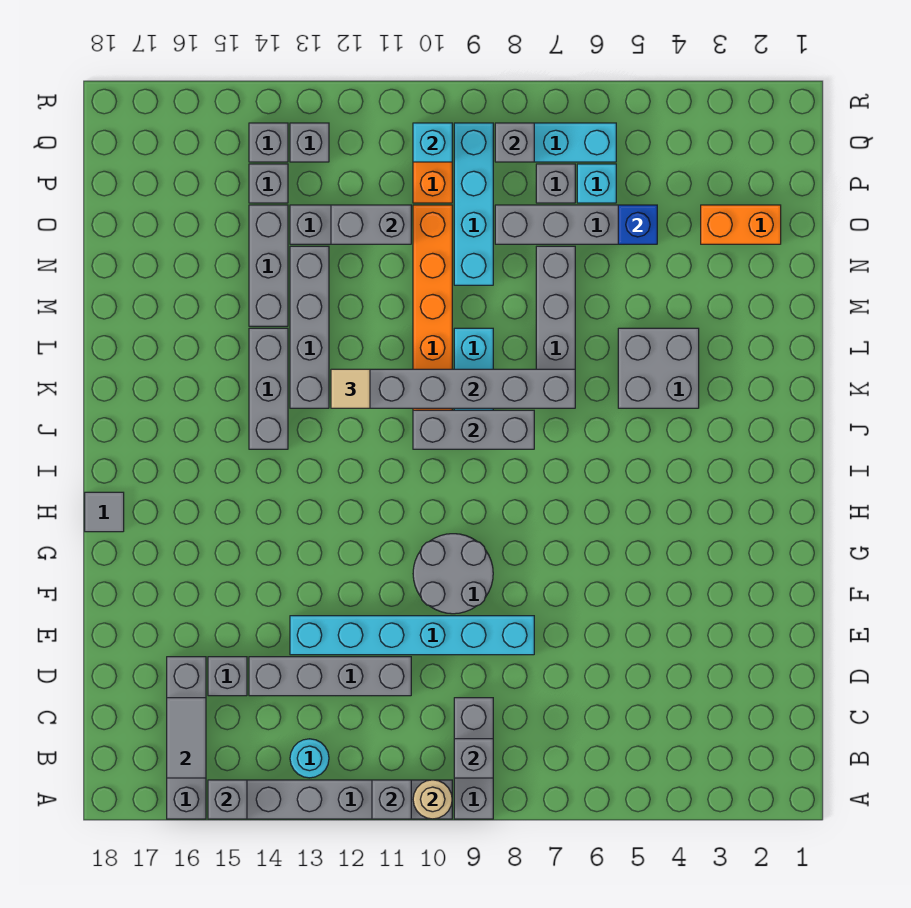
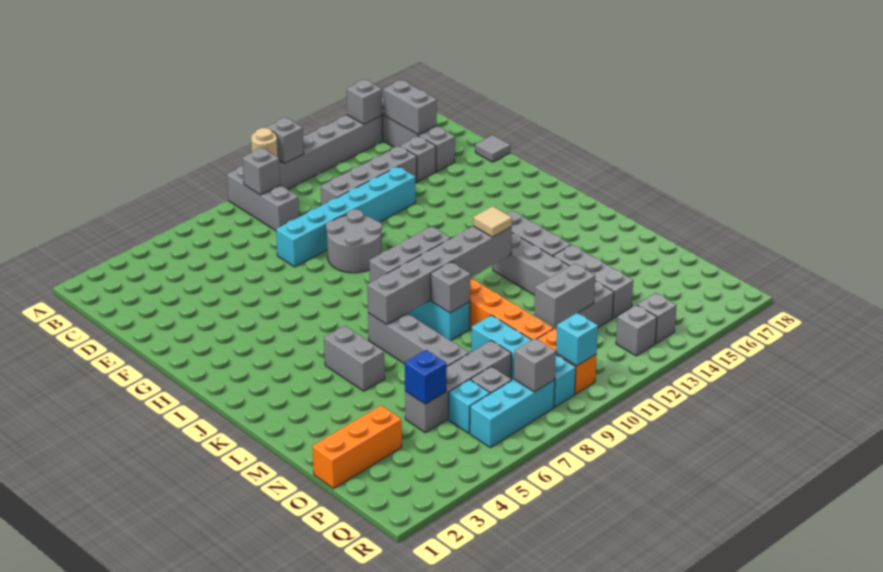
cyan round brick B13 level 1 -> none
grey tile B16:C16 level 2 -> grey brick B16:C16 level 2
grey tile H18 level 1 -> grey tile E18 level 1
grey brick K4:L5 level 1 -> grey brick K5:L5 level 1
orange brick O2:O3 level 1 -> orange brick O1:O3 level 1
grey brick P14 level 1 -> grey brick L9 level 2

